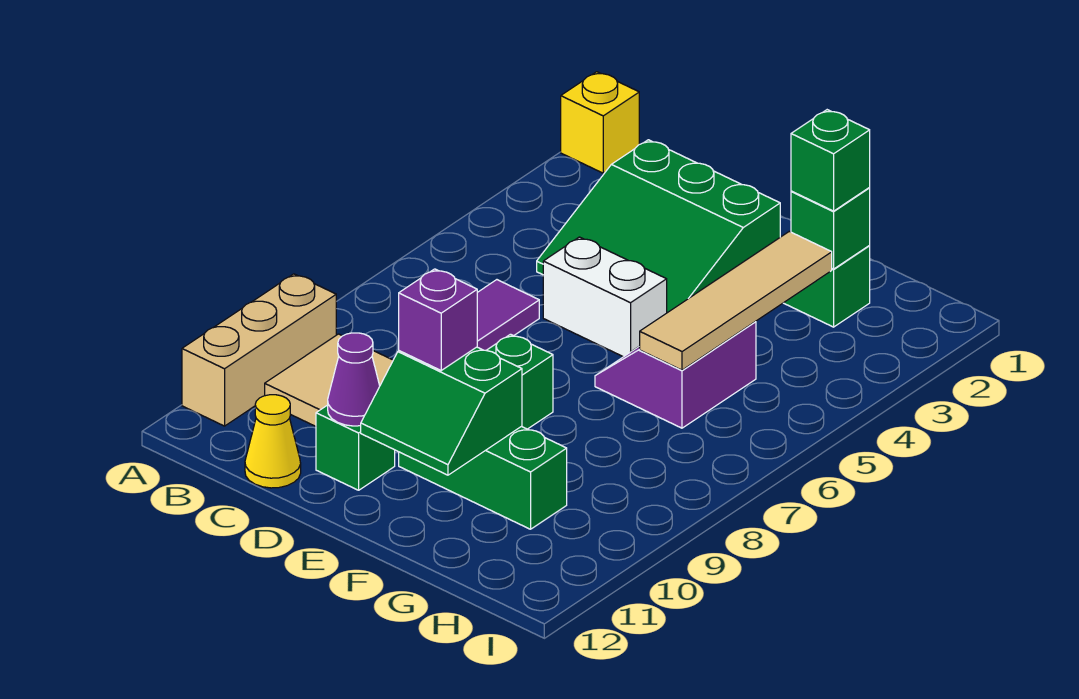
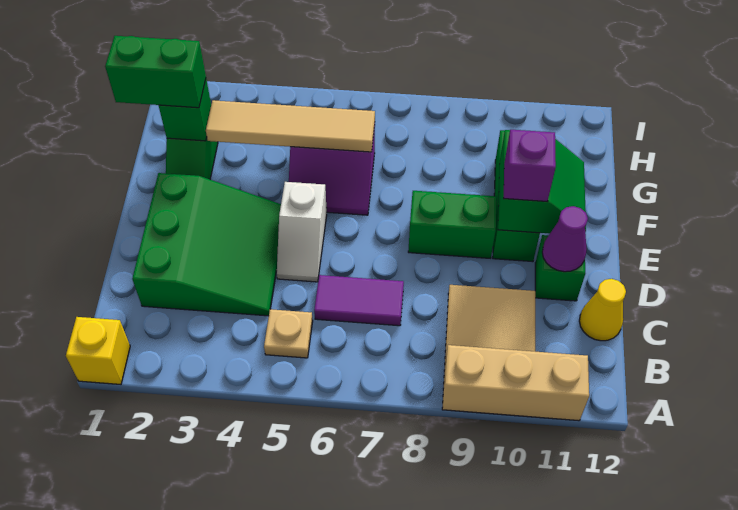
none -> tan plate B5 level 1
white brick D5:E5 level 1 -> white slope D5:E5 level 1 top E
green brick G2 level 3 -> green brick G1:G2 level 3

